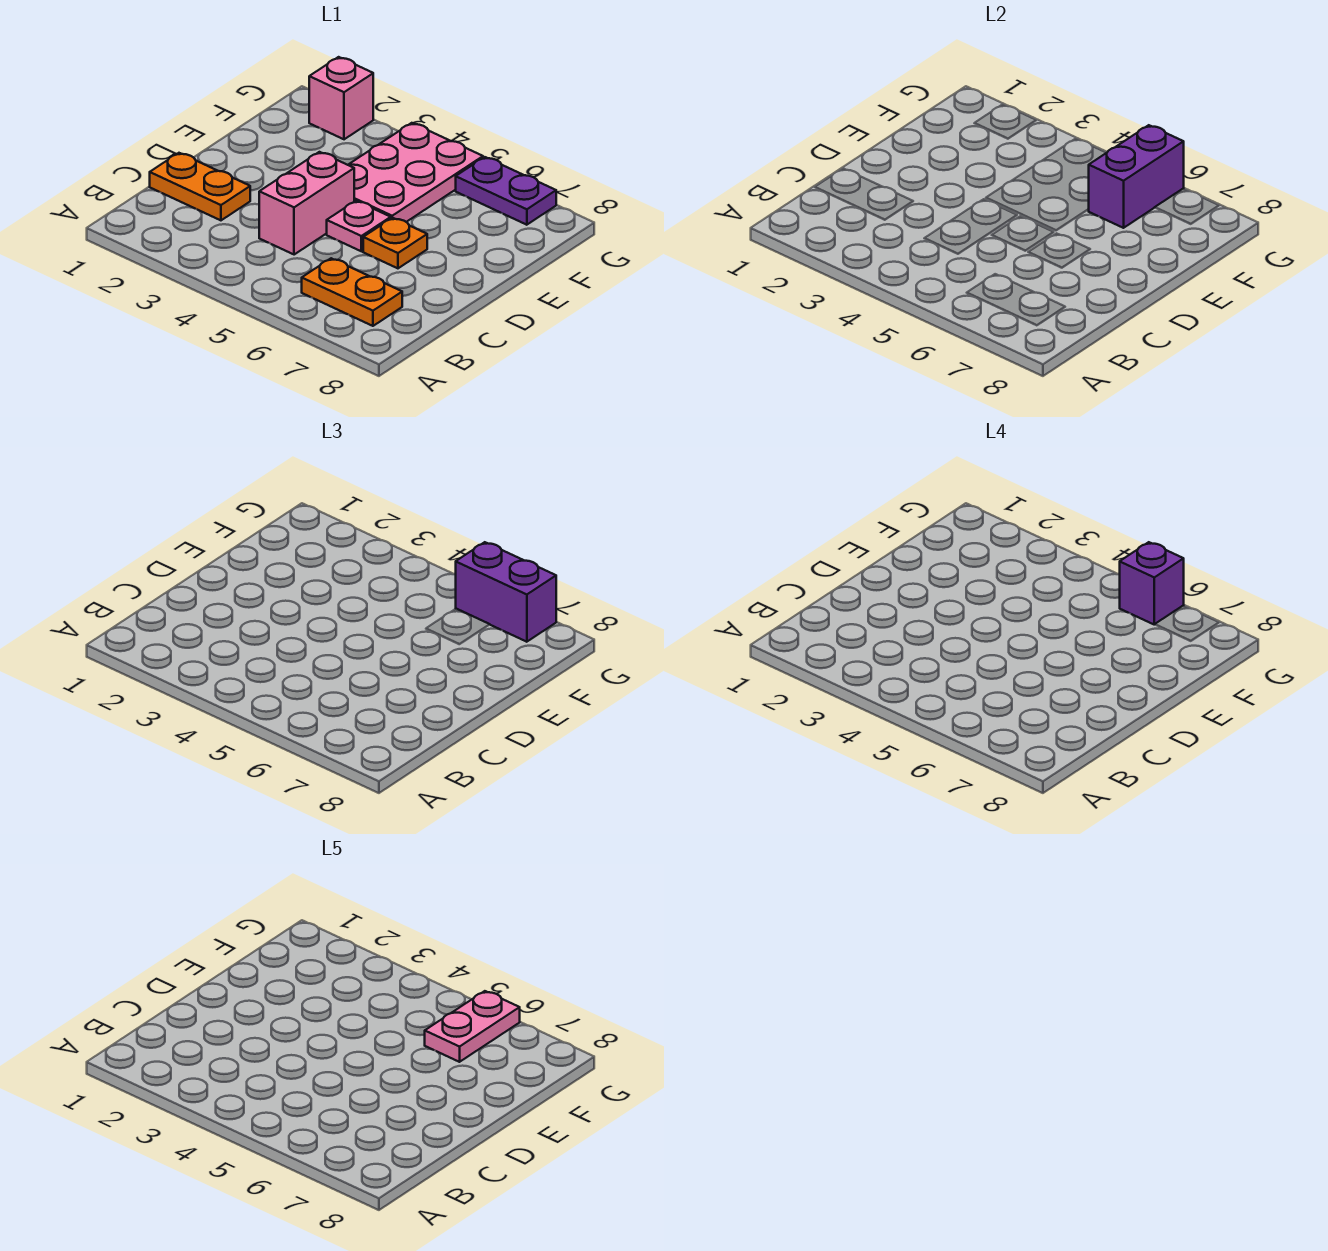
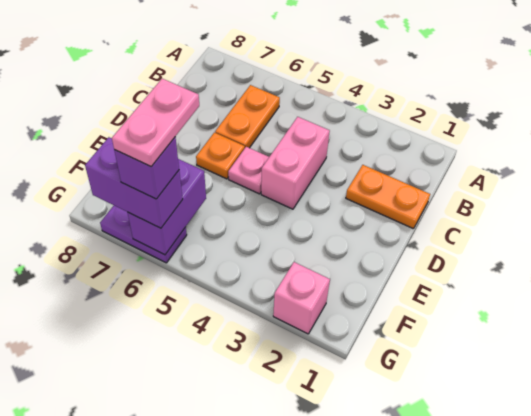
orange plate B6:B7 level 1 -> orange plate B6:C6 level 1
pink plate E4:G5 level 1 -> none

